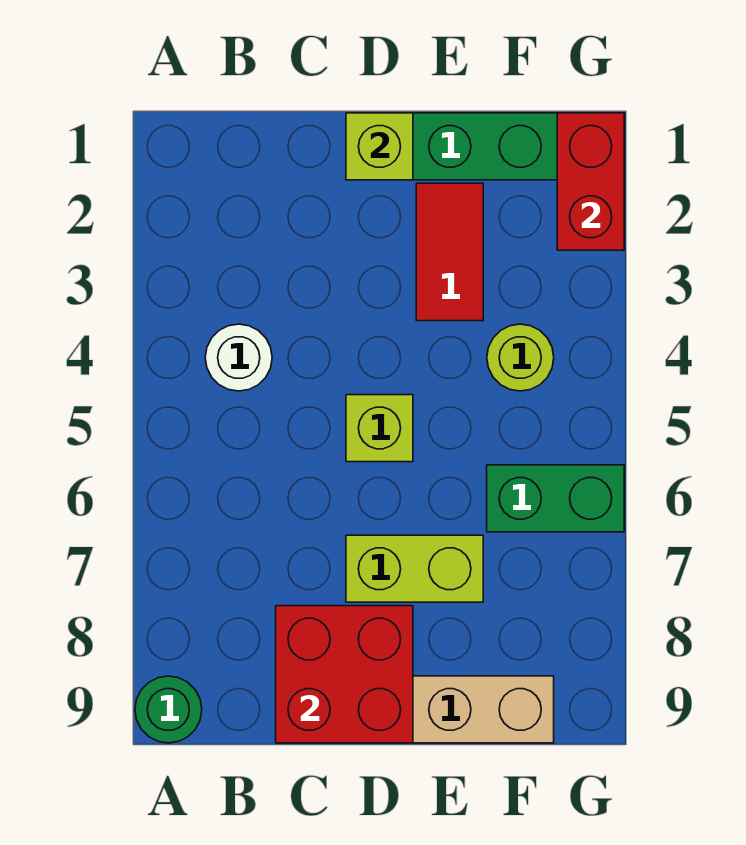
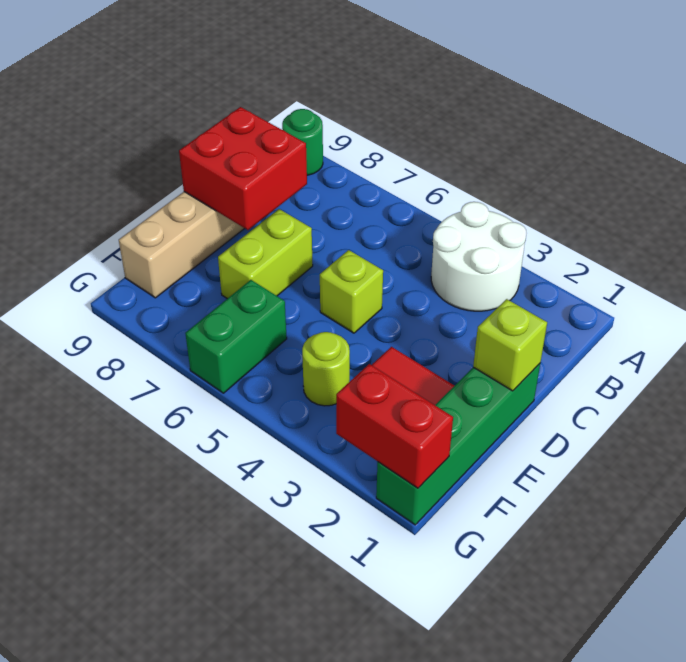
white round brick B4 level 1 -> white round brick A3:B4 level 1

